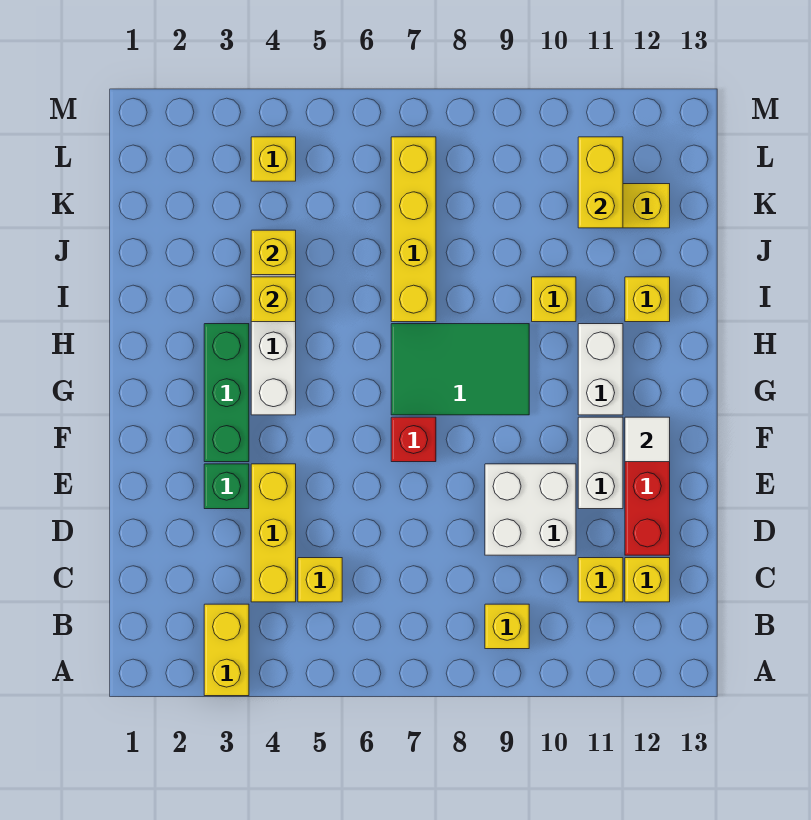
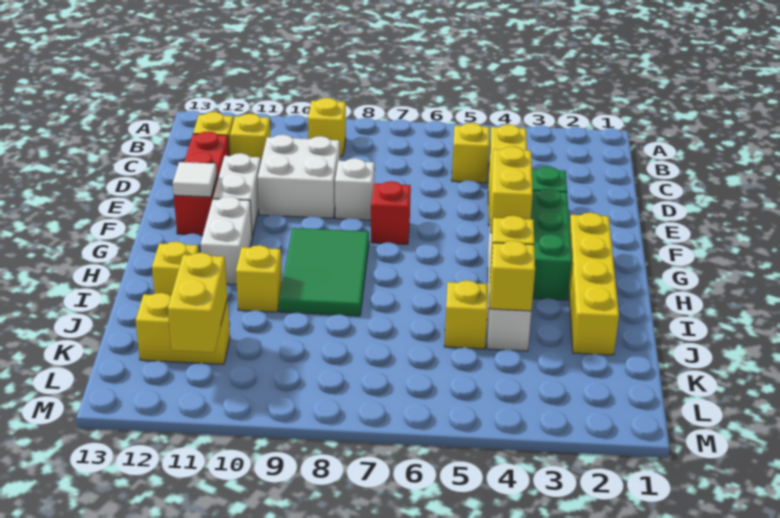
yellow brick A3:B3 level 1 -> yellow brick F4:G4 level 2
none -> white brick E8 level 1
green tile G7:H9 level 1 -> green tile G8:I9 level 1
yellow brick I7:L7 level 1 -> yellow brick G2:J2 level 1
yellow brick L4 level 1 -> yellow brick J5 level 1

